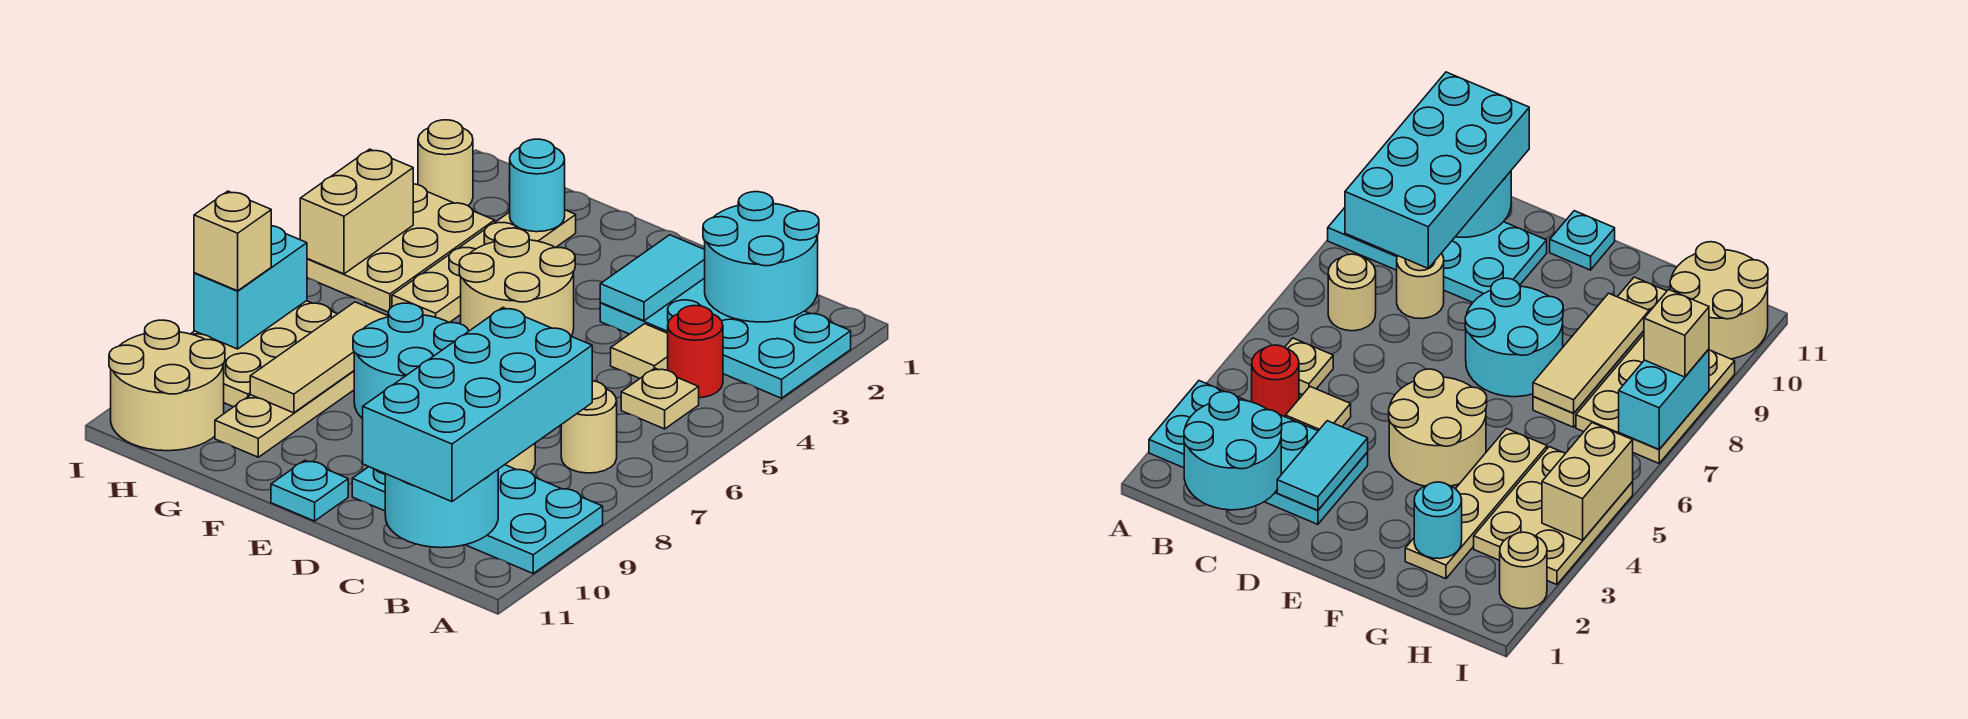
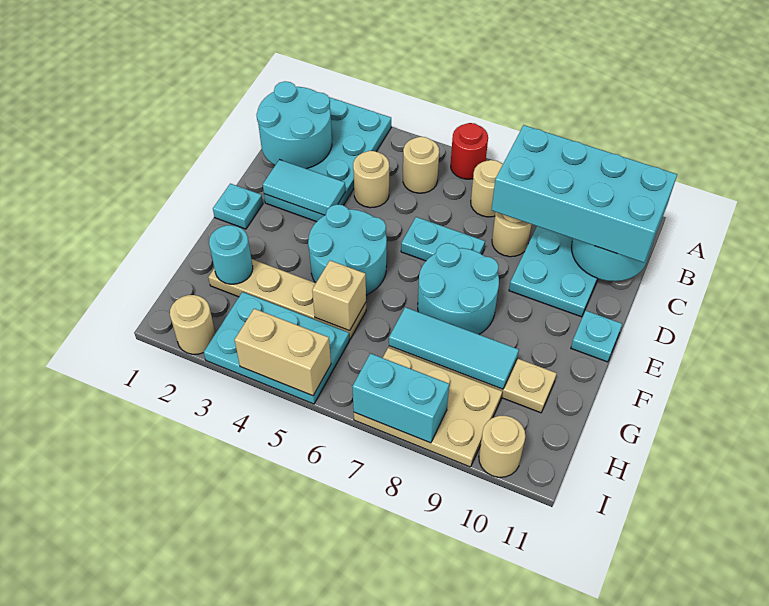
red round brick B4 level 1 -> red round brick A6 level 1
tan plate B5 level 1 -> tan round brick B5 level 1
tan tile C4 level 1 -> tan round brick C4 level 1
none -> cyan plate D6:D7 level 1
none -> cyan plate E1 level 1
tan round brick E4:F5 level 1 -> cyan round brick E4:F5 level 1
tan tile G7:G9 level 2 -> cyan tile G7:G9 level 2
tan plate H3:I5 level 1 -> cyan plate H3:I5 level 1
tan round brick H10:I11 level 1 -> tan round brick I10 level 1
tan brick I8 level 3 -> tan brick G5 level 2

